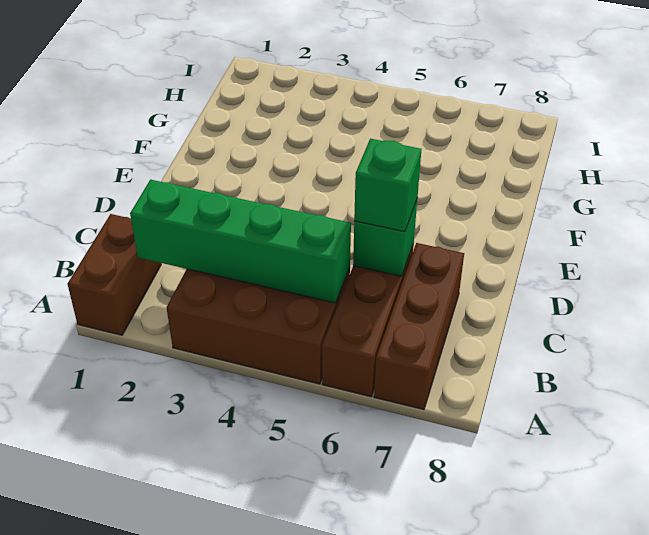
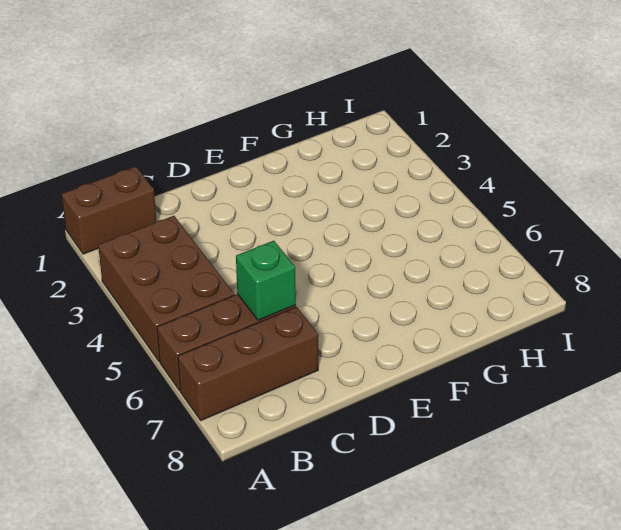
green brick B2:B5 level 2 -> none
green brick C6 level 3 -> none

